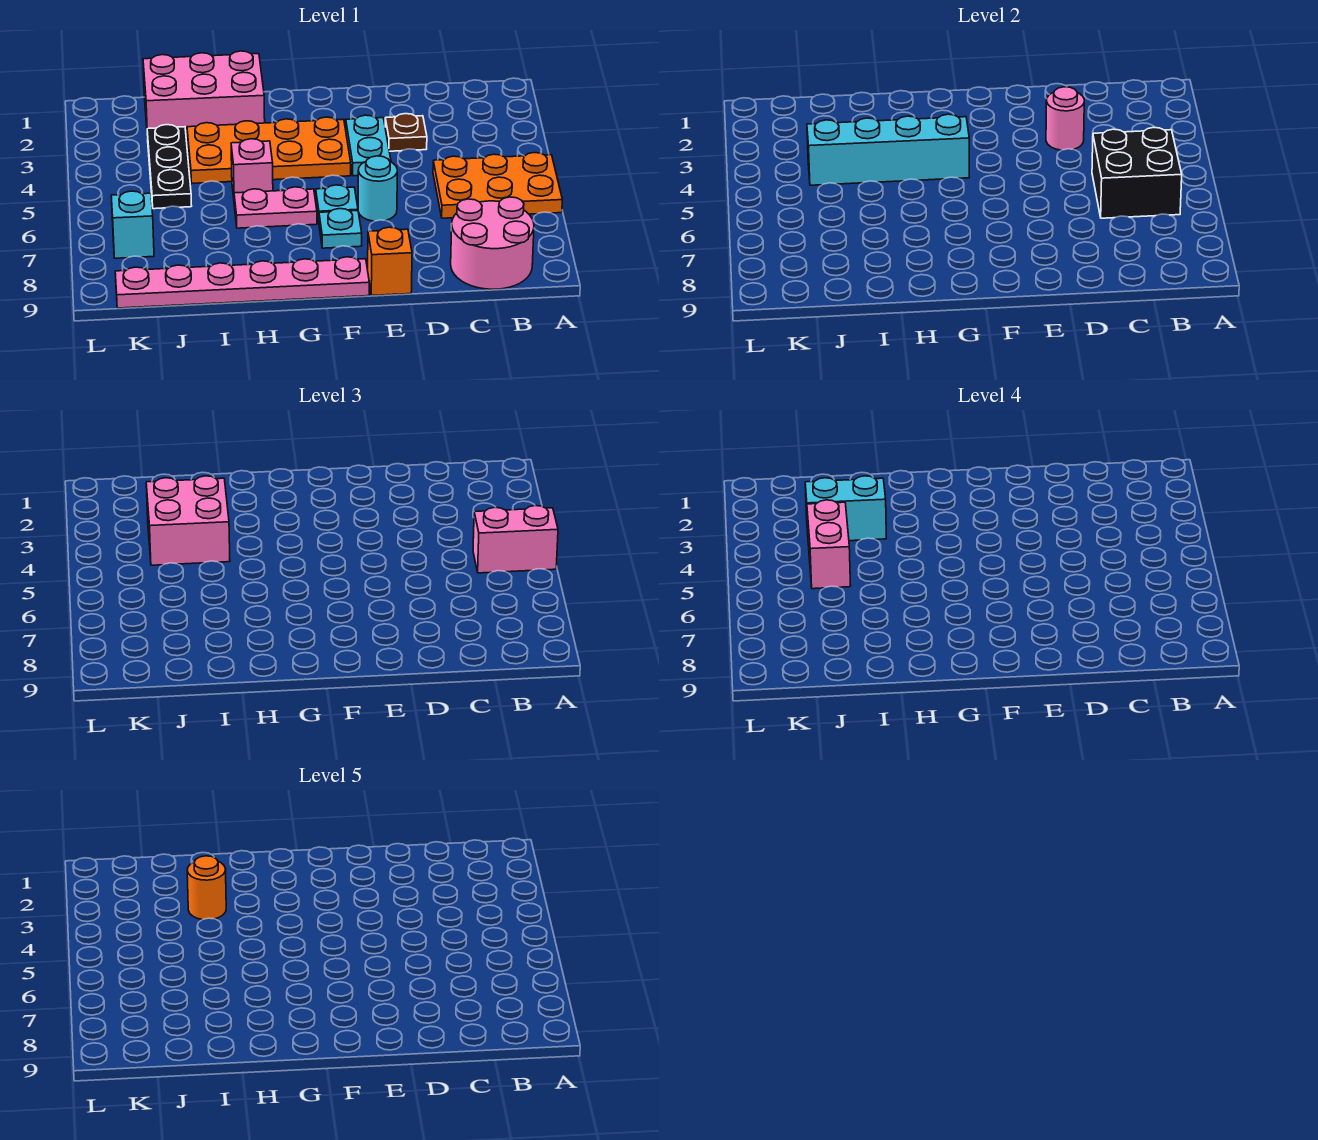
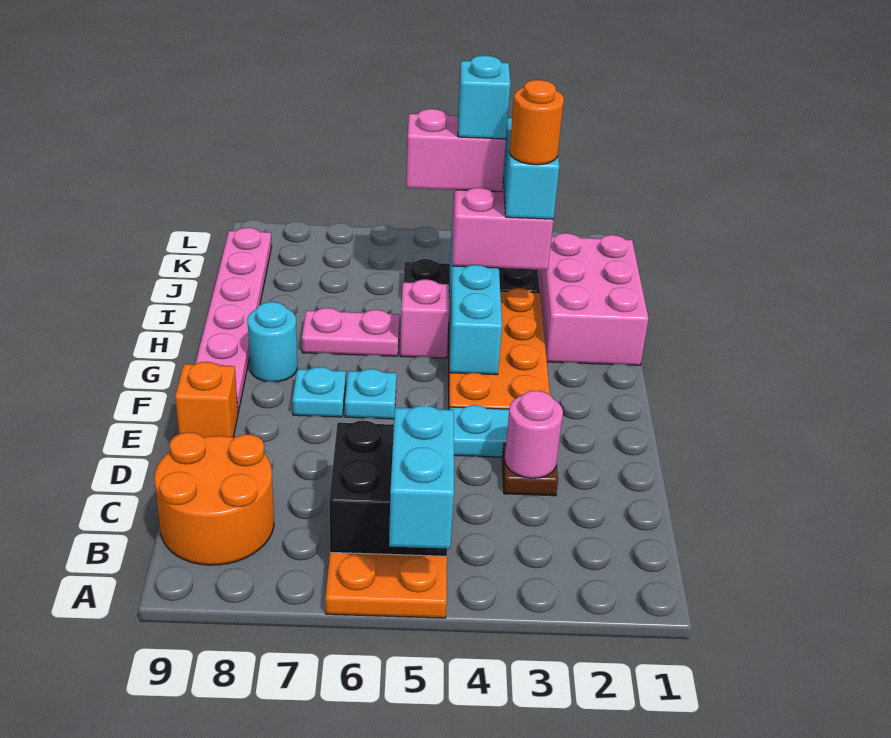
pink brick A5:B5 level 3 -> cyan brick A5:B5 level 3
pink round brick B8:C9 level 1 -> orange round brick B8:C9 level 1
cyan round brick E6 level 1 -> cyan round brick G8 level 1
pink plate G6:H6 level 1 -> pink plate H6:H7 level 1
cyan brick K7 level 1 -> cyan brick J4 level 5

